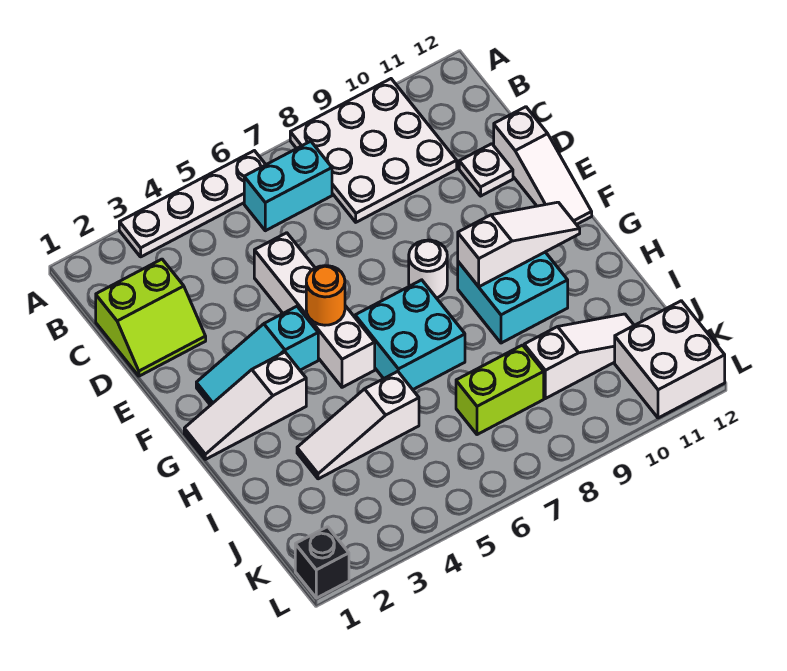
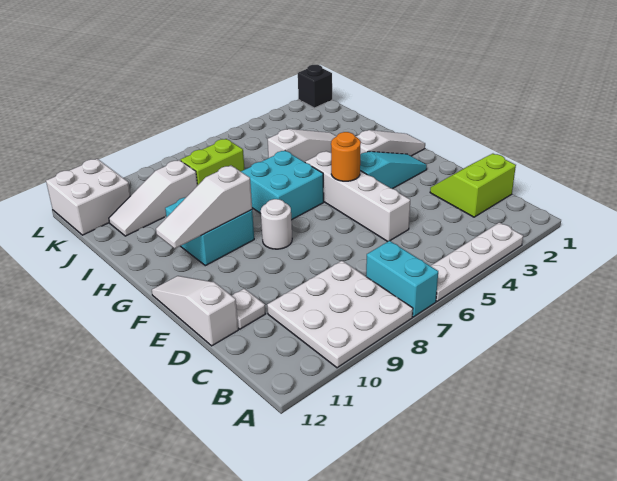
cyan brick B6:B7 level 1 -> cyan brick A7:B7 level 1

